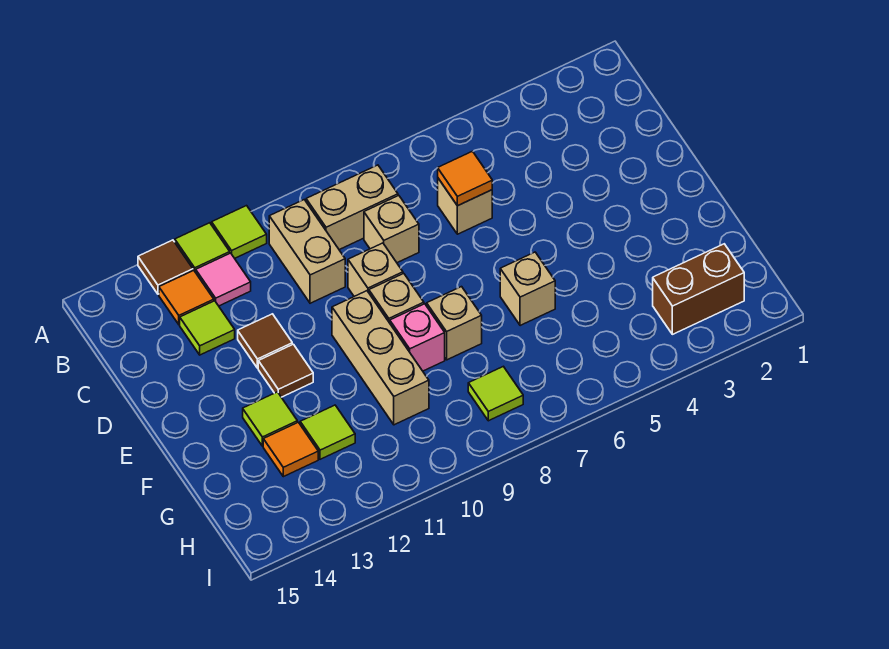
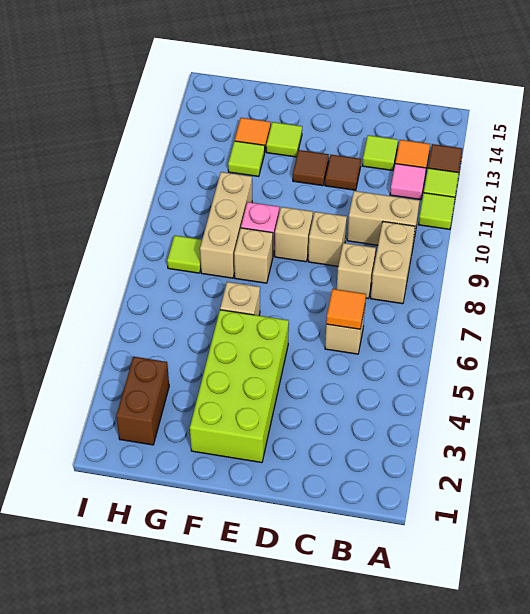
none -> lime brick E2:F5 level 1
tan brick E10:G10 level 1 -> tan brick G8:G10 level 1

